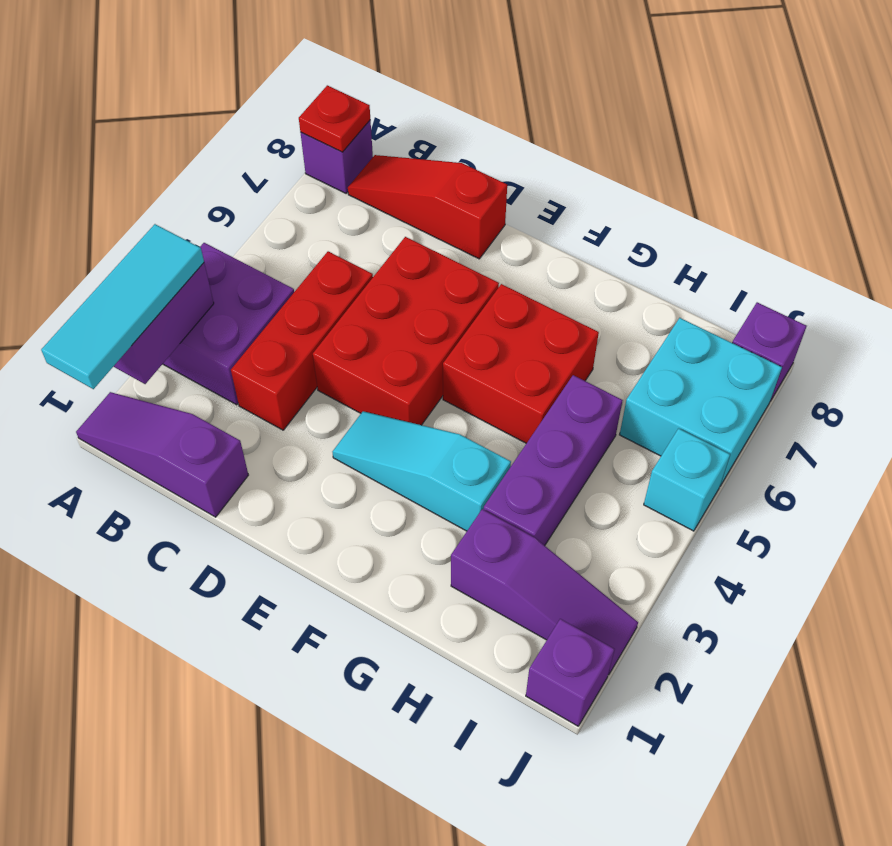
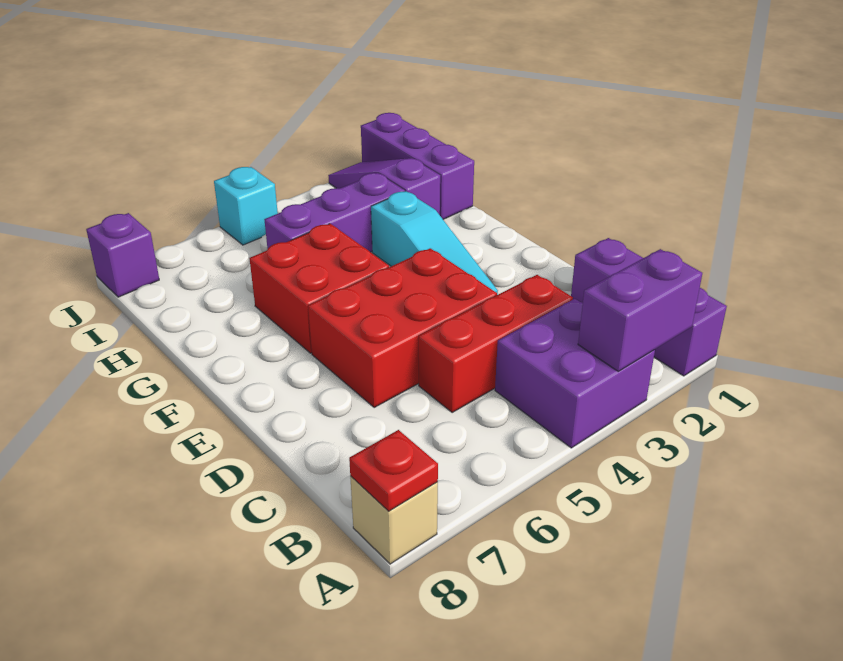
purple slope A1:C1 level 1 top C -> purple brick A1:C1 level 1
cyan tile A1:A3 level 3 -> none
purple brick A8 level 1 -> tan brick A8 level 1
red slope B8:D8 level 1 top D -> none
cyan brick I6:J7 level 1 -> none
purple brick J1 level 1 -> purple brick H1:J1 level 1

